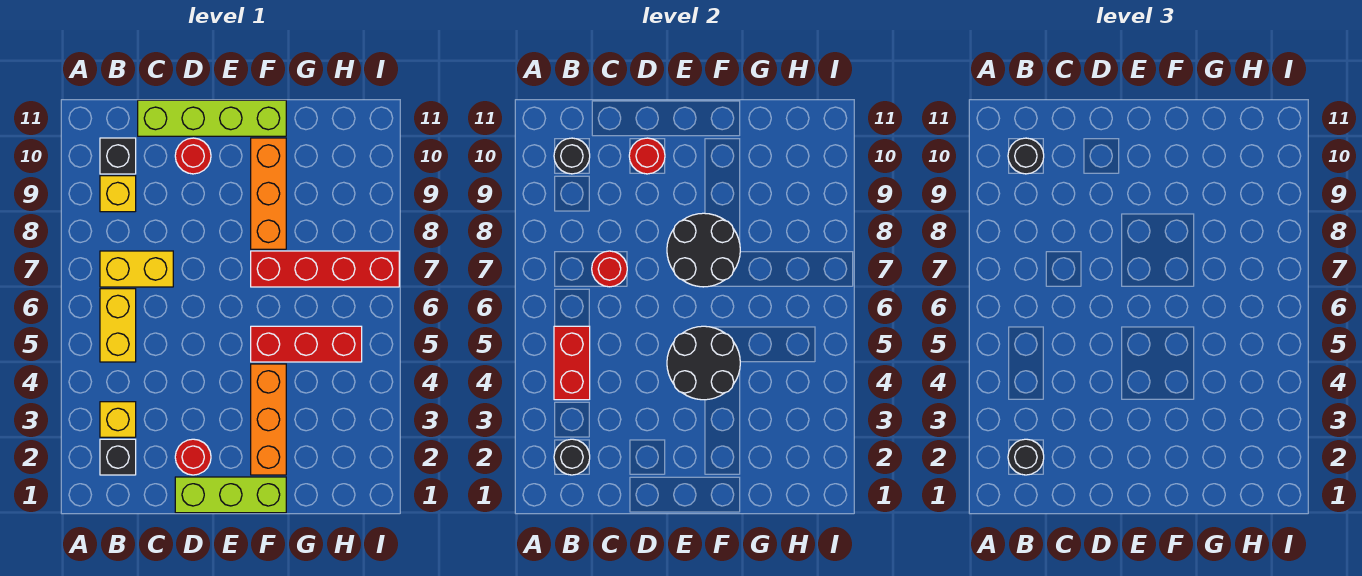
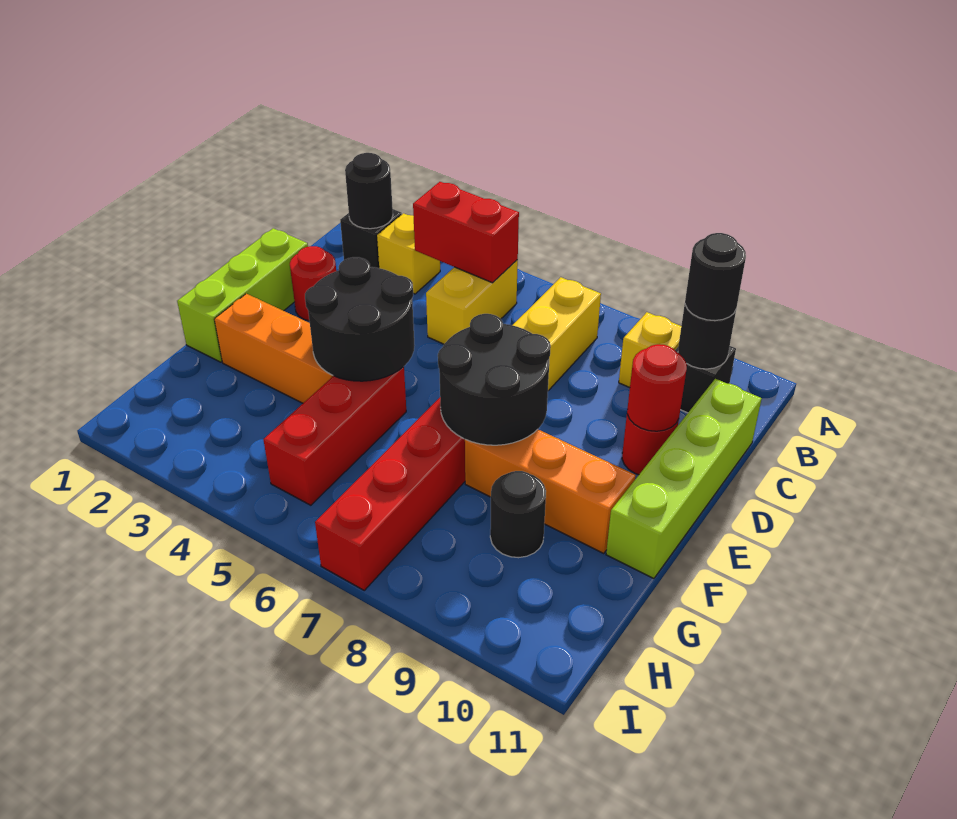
black round brick B2 level 3 -> black round brick G9 level 1
yellow brick B5:B6 level 1 -> yellow brick B5:C5 level 1
red round brick C7 level 2 -> none

